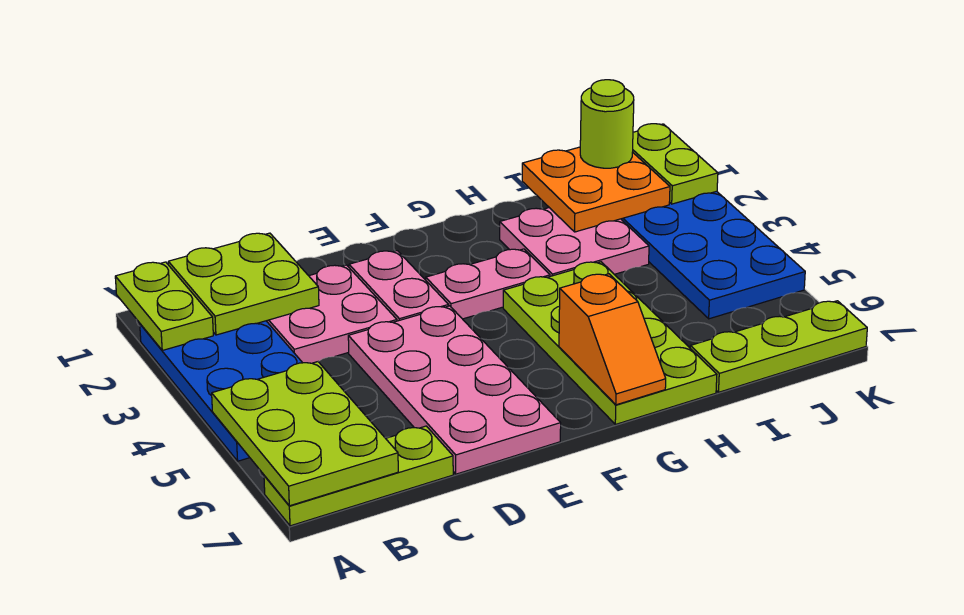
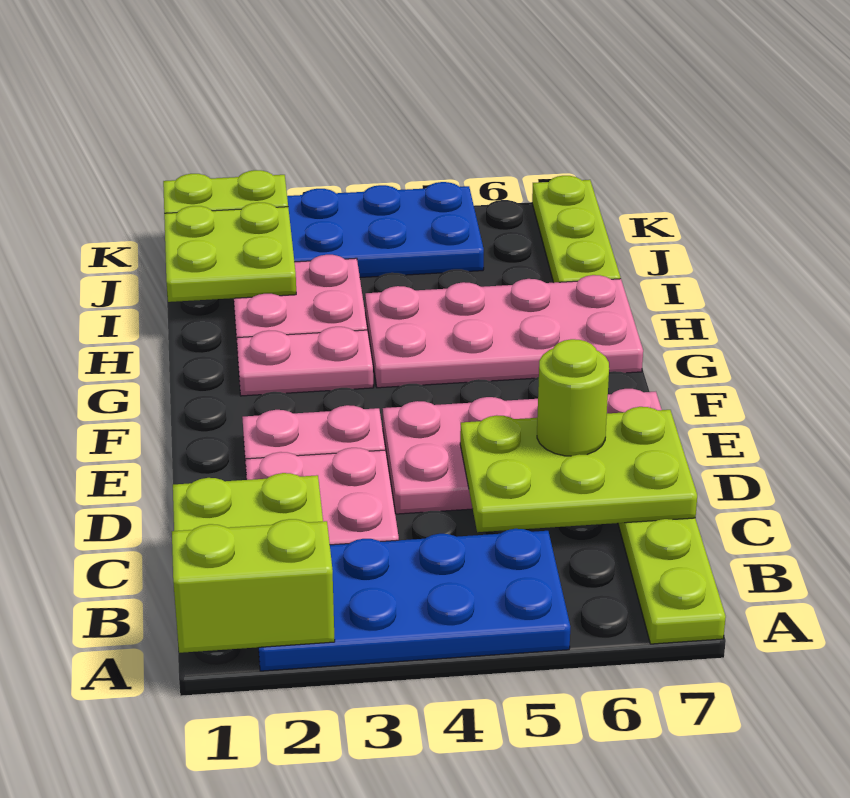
lime plate A1:A2 level 2 -> lime brick A1:A2 level 2
lime plate A5:B7 level 2 -> lime plate C5:D7 level 2
pink plate F3:G3 level 1 -> pink plate G2:G3 level 1
lime plate G4:H7 level 1 -> pink plate G4:H7 level 1
orange slope G6:G7 level 2 top 6 -> none
orange plate I1:J2 level 2 -> lime plate I1:J2 level 2
lime round brick J1 level 3 -> lime round brick D6 level 3

